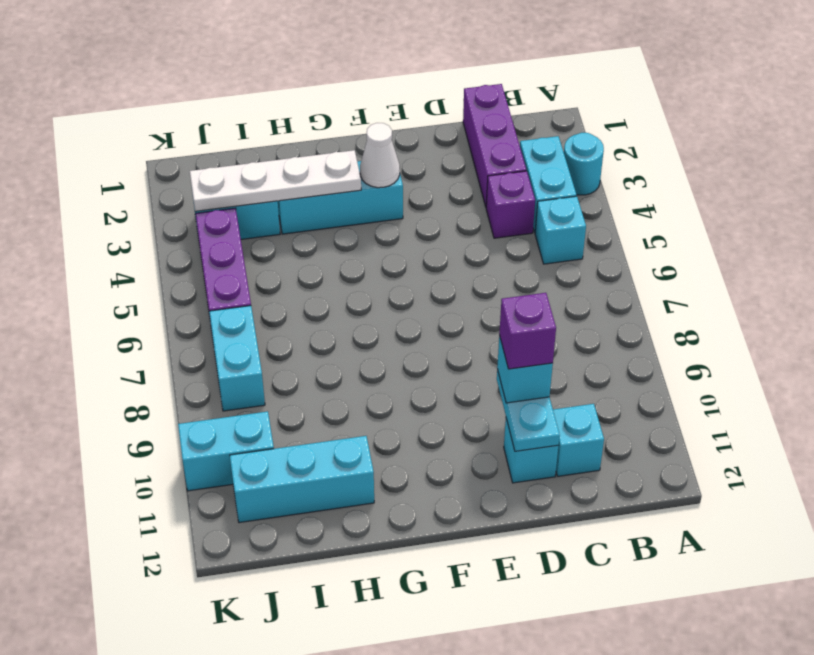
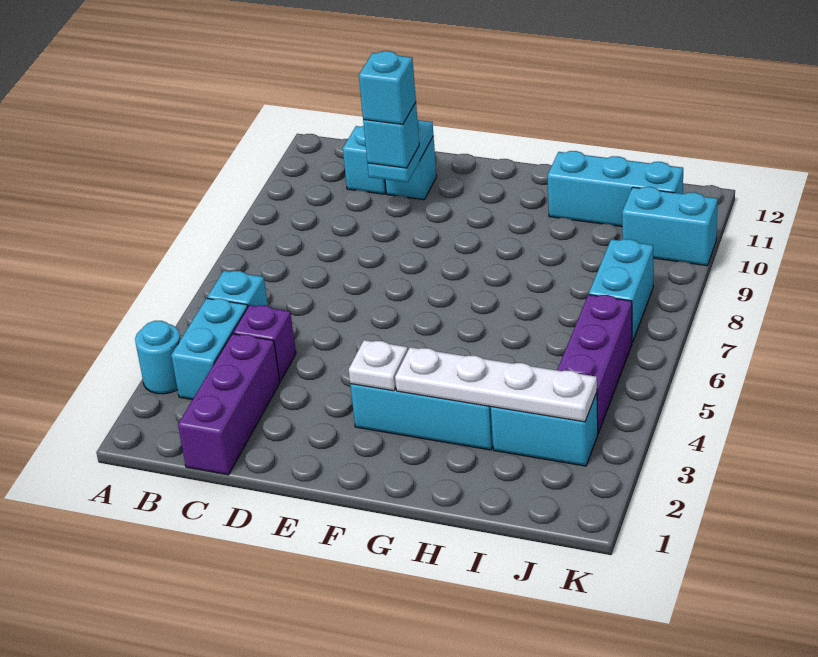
purple brick D10 level 4 -> cyan brick D10 level 4
white cone F3 level 2 -> white plate F3 level 2

